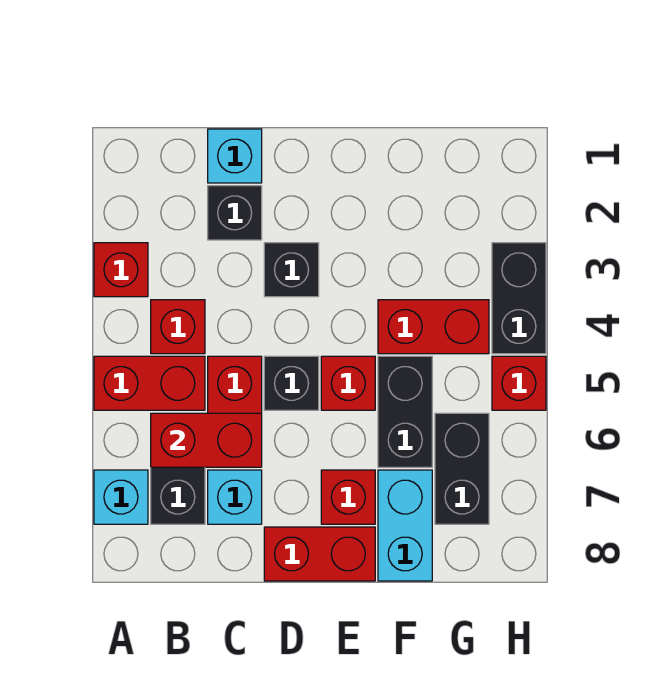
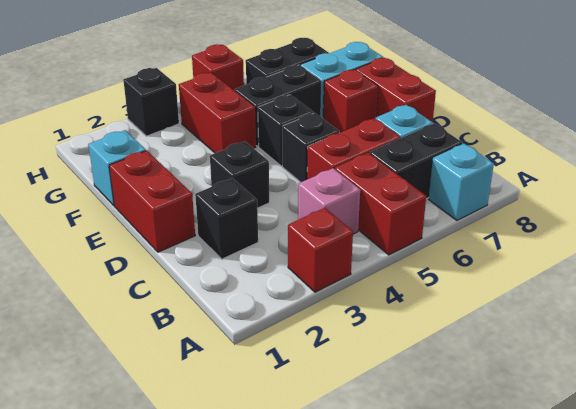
red brick B4 level 1 -> pink brick B4 level 1
red brick B6:C6 level 2 -> red brick D1:E1 level 1
cyan brick C1 level 1 -> cyan brick F1 level 1
red brick E5 level 1 -> black brick E5 level 1
black brick H3:H4 level 1 -> black brick H3 level 1

